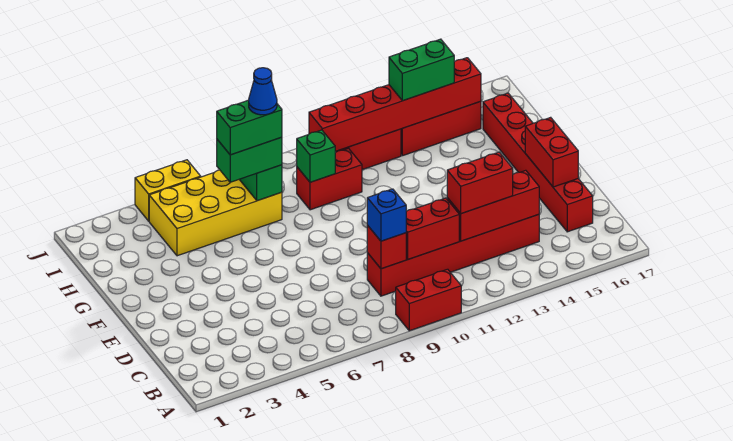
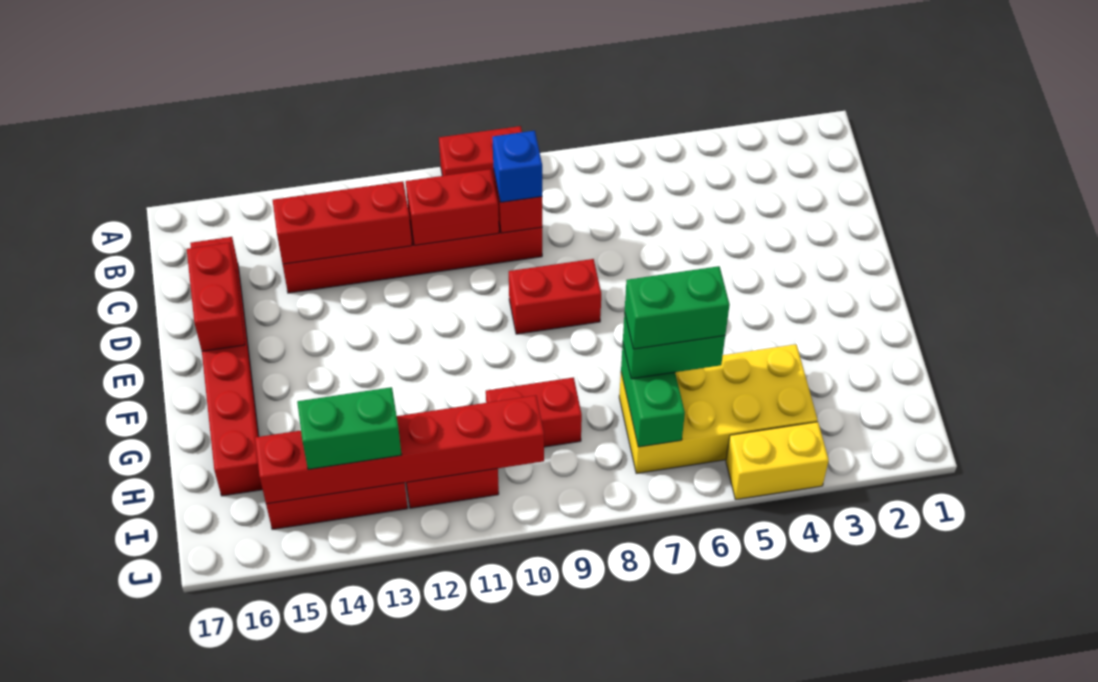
red brick C12:C13 level 3 -> red brick E8:E9 level 1
blue cone H7 level 5 -> none
green brick H9 level 2 -> none

